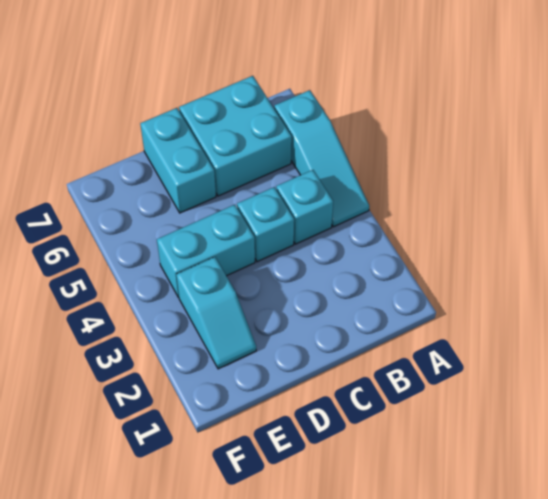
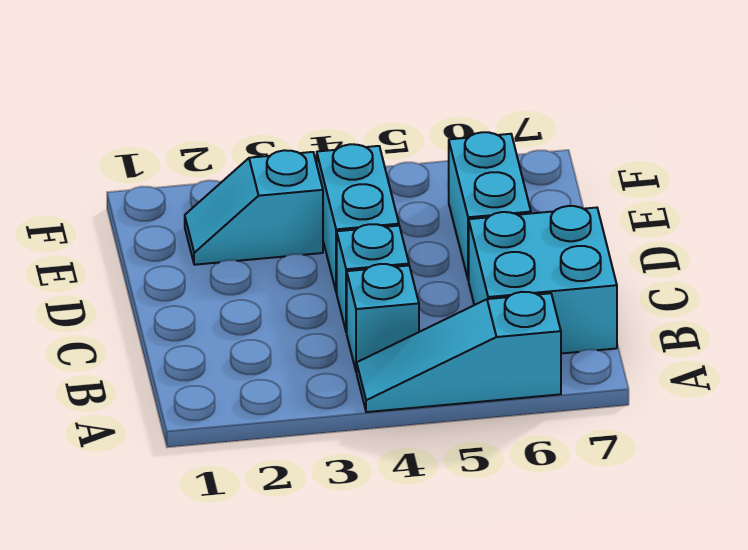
cyan brick D6:D7 level 1 -> cyan brick D6:E6 level 1

